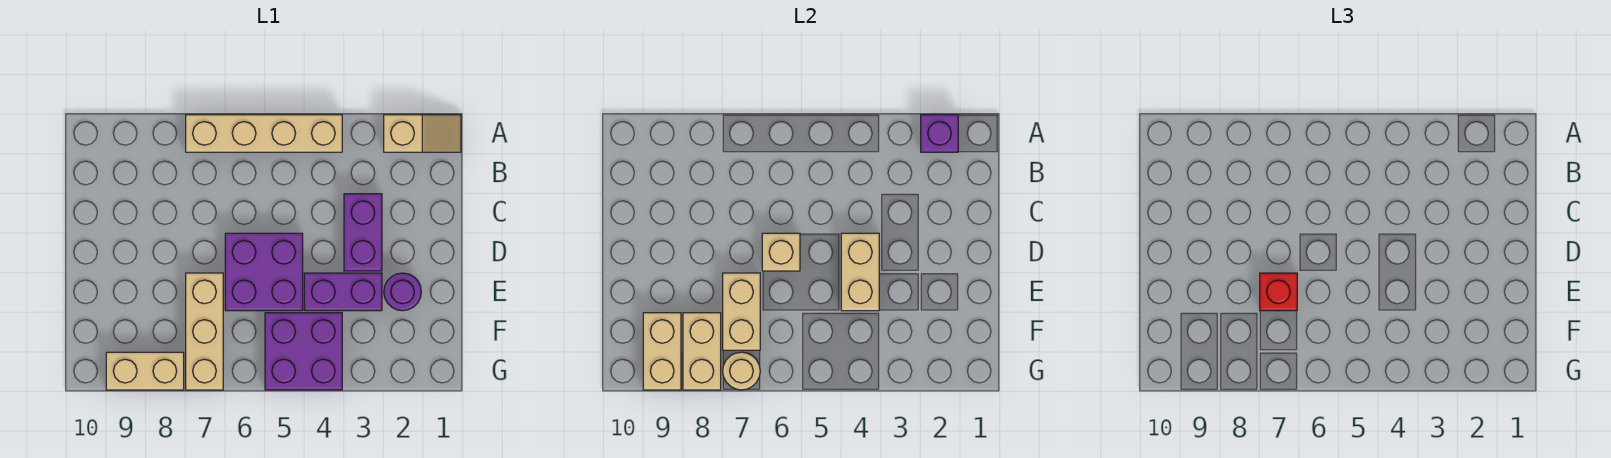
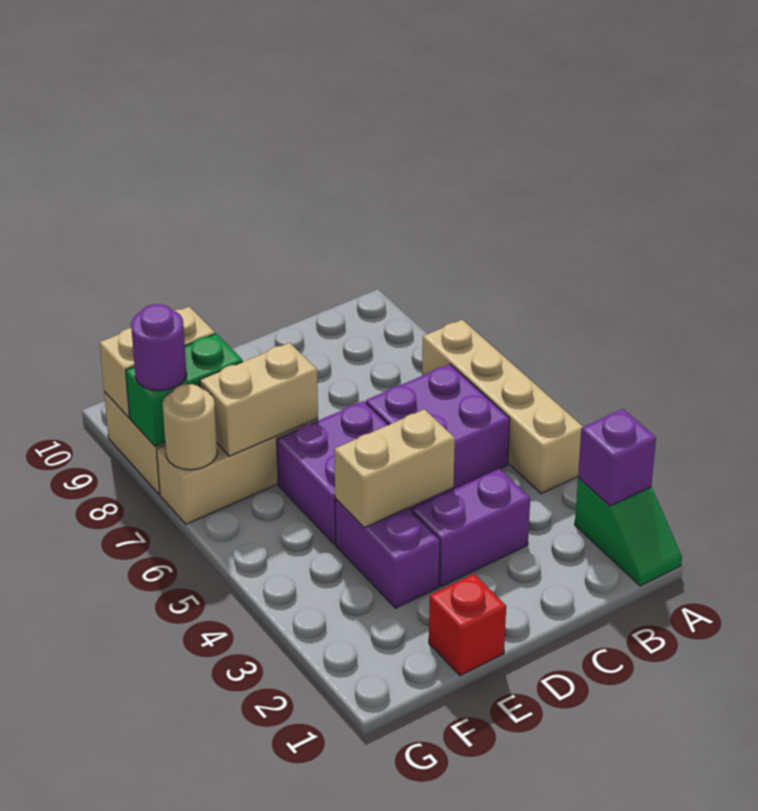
tan slope A1:A2 level 1 top 2 -> green slope A1:A2 level 1 top 2
tan brick D6 level 2 -> none
purple round brick E2 level 1 -> purple round brick G8 level 3
red brick E7 level 3 -> red brick E1 level 1
purple brick F4:G5 level 1 -> purple brick B5:C6 level 1
tan brick F8:G8 level 2 -> green brick F8:G8 level 2

